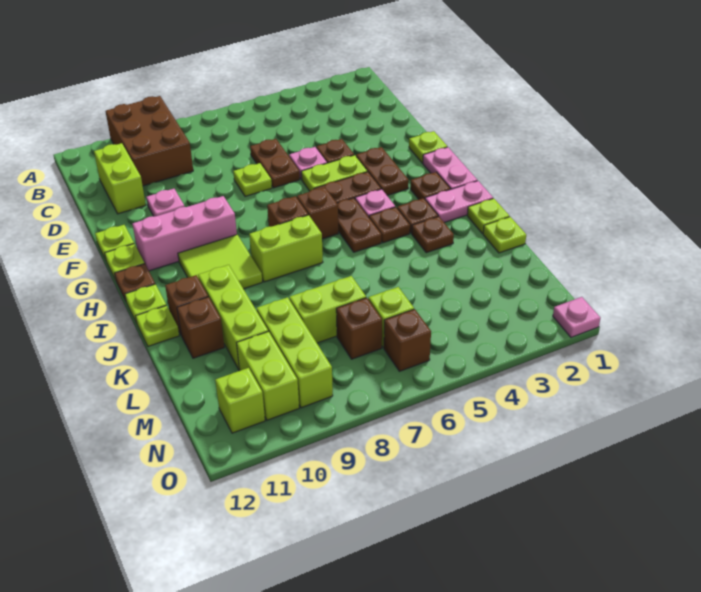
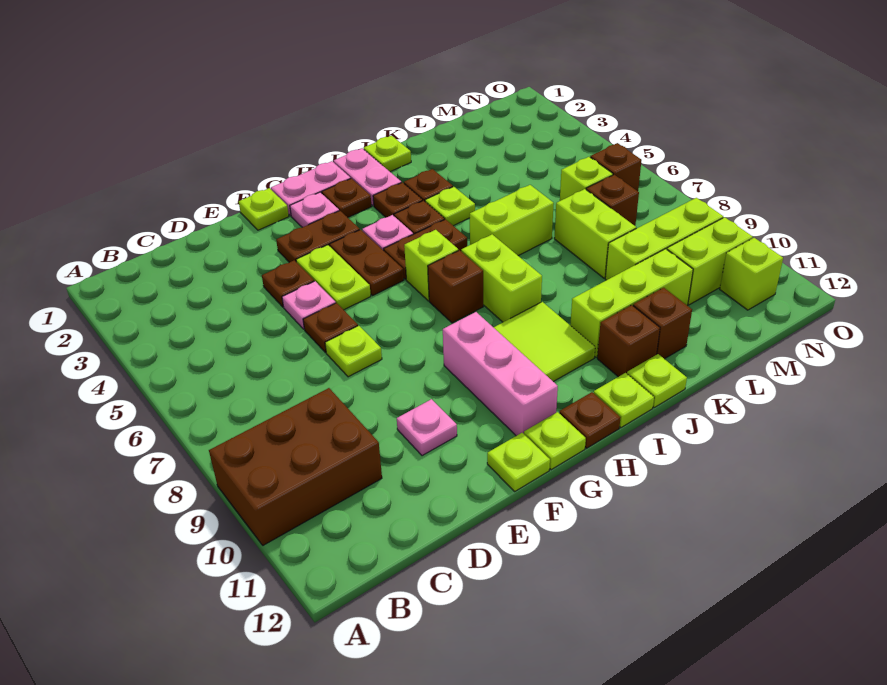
lime brick C11:D11 level 1 -> lime brick J6:K6 level 1
brown plate D6:E6 level 1 -> brown plate E6 level 1
brown brick H6 level 1 -> lime brick H6 level 1
lime plate K1 level 1 -> lime plate J4 level 1
pink plate O1 level 1 -> pink plate G2 level 1

